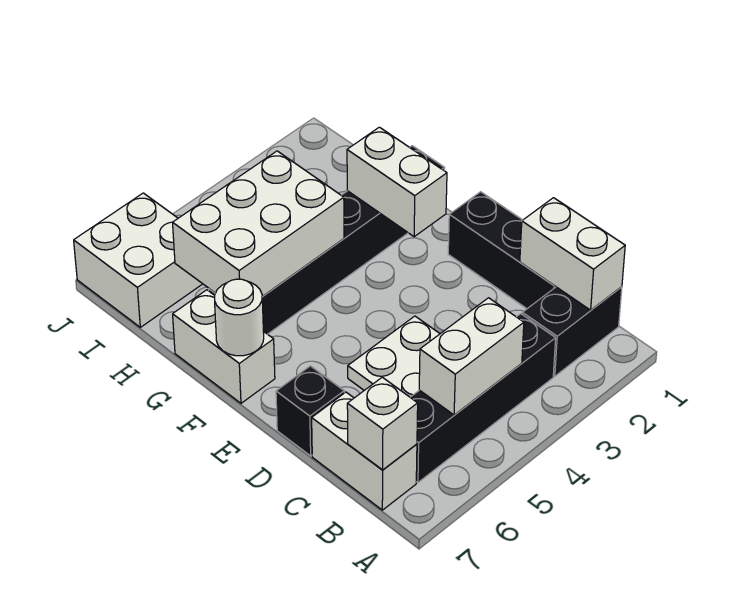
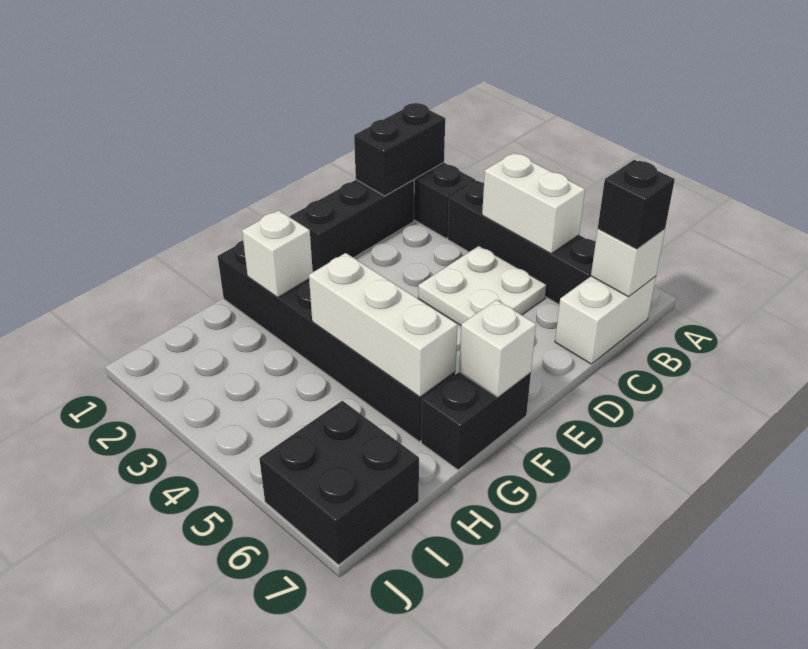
white brick B1:C1 level 2 -> black brick B1:C1 level 2
black brick D7 level 1 -> black brick B7 level 3
white brick F2:G2 level 2 -> white brick G2 level 2
white brick F7:G7 level 1 -> black brick F7:G7 level 1
white round brick F7 level 2 -> white brick F7 level 2
white brick G4:H6 level 2 -> white brick G4:G6 level 2
white brick I6:J7 level 1 -> black brick I6:J7 level 1

